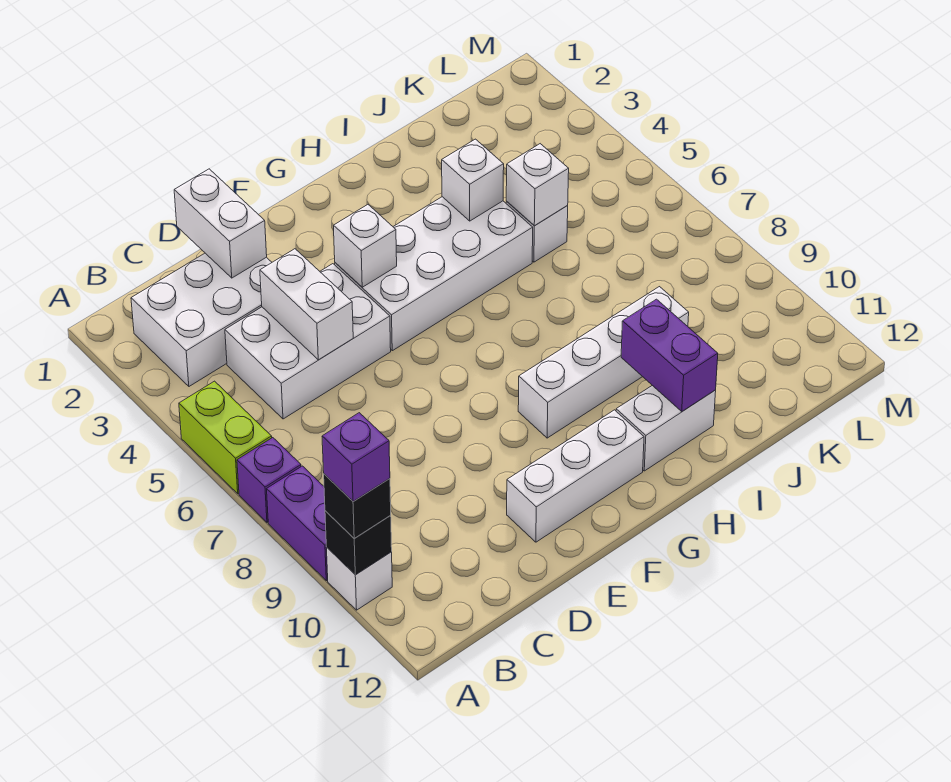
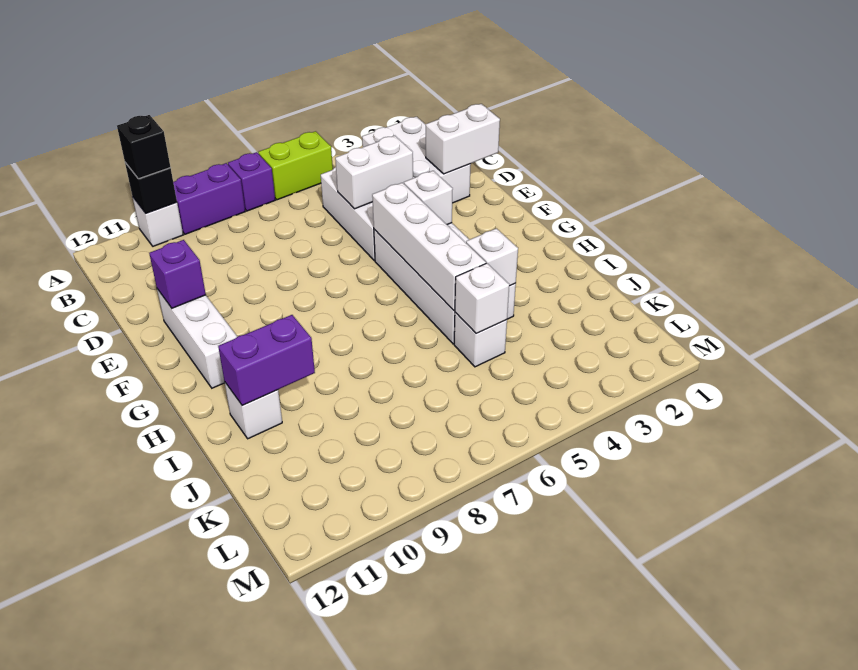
purple brick A10 level 4 -> purple brick E11 level 2
white brick G9:J9 level 1 -> white brick F5:I5 level 2
white brick H11:I11 level 1 -> white brick I11 level 1

